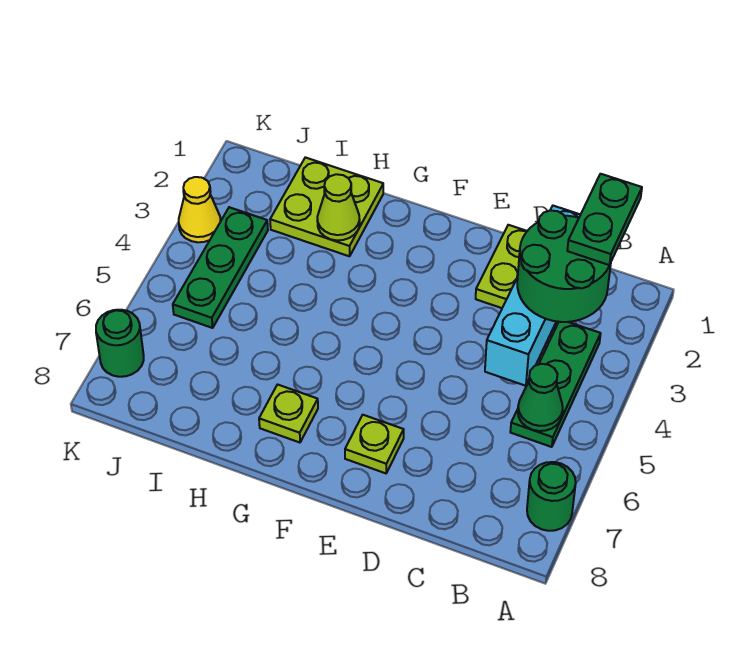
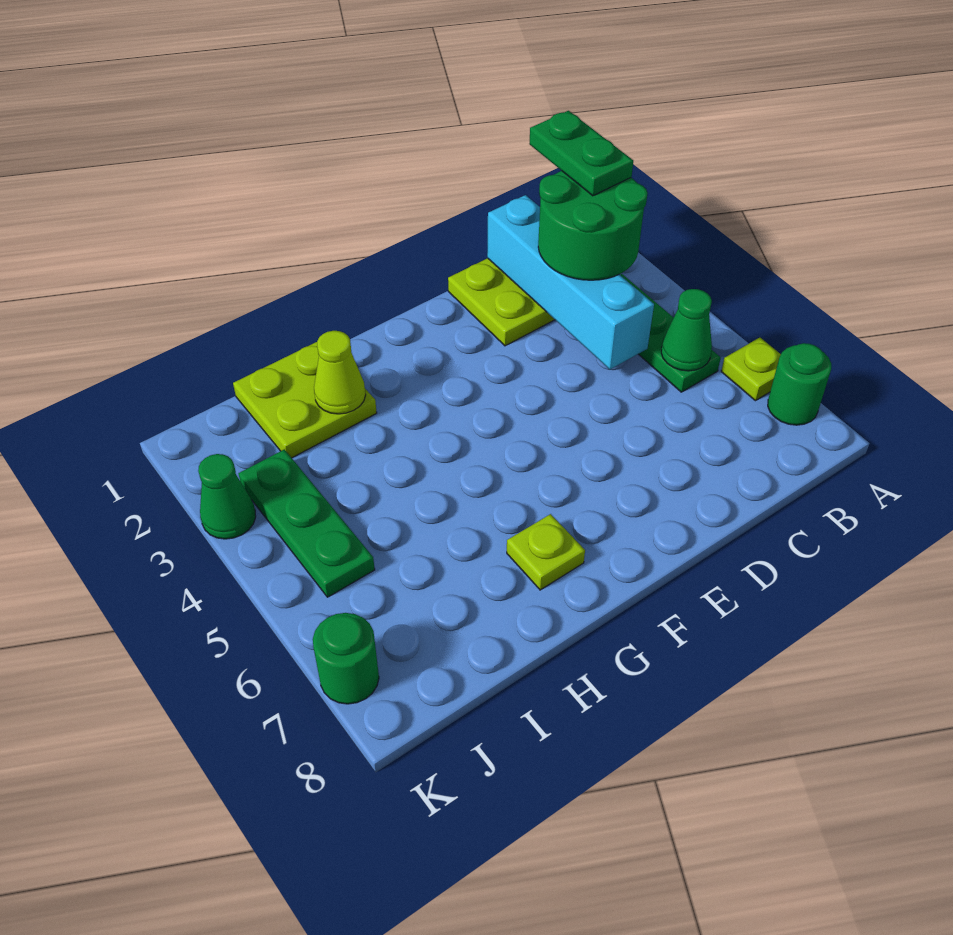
lime plate E7 level 1 -> lime plate A6 level 1
yellow cone K3 level 1 -> green cone K3 level 1

